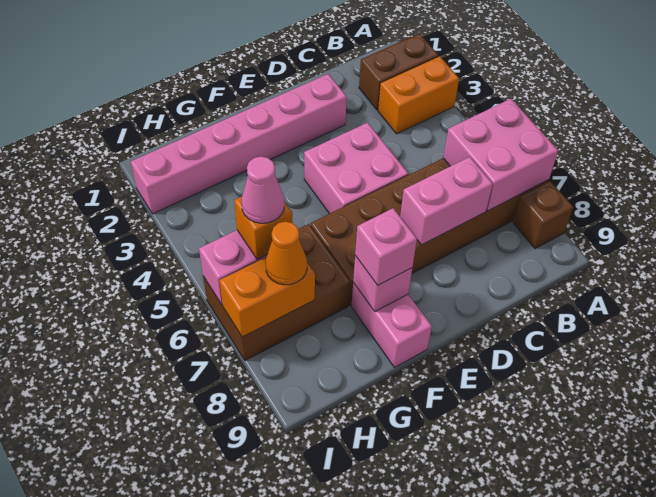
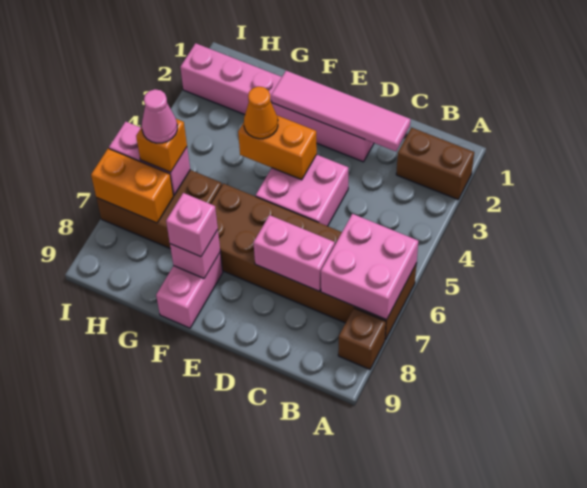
orange brick A3:B3 level 1 -> orange brick E4:F4 level 2
none -> pink tile C2:F2 level 2
orange cone H7 level 3 -> orange cone F4 level 3

